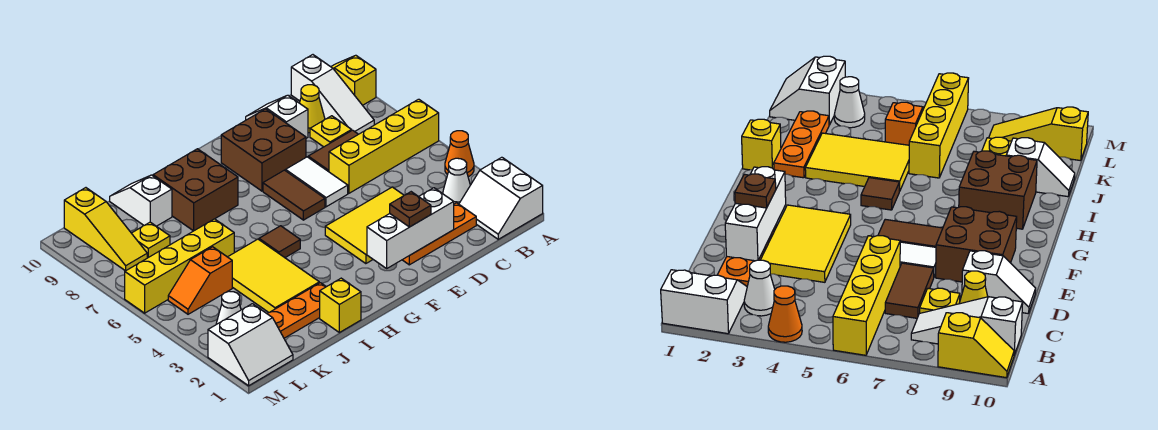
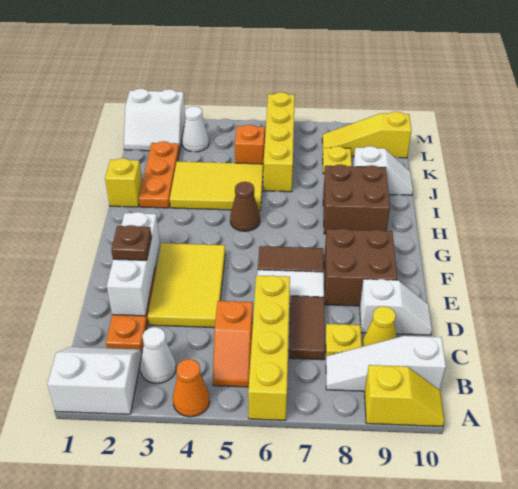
none -> orange slope B5:C5 level 1 top C
brown tile H5 level 1 -> brown cone H5 level 1
white slope L1:M2 level 1 top 2 -> white slope L1:M2 level 1 top M

